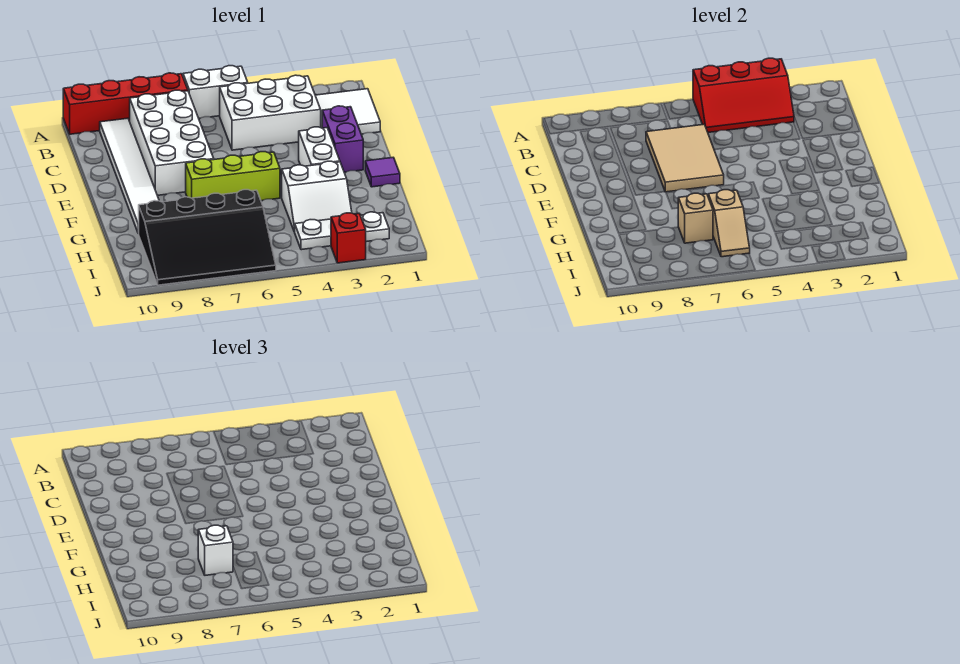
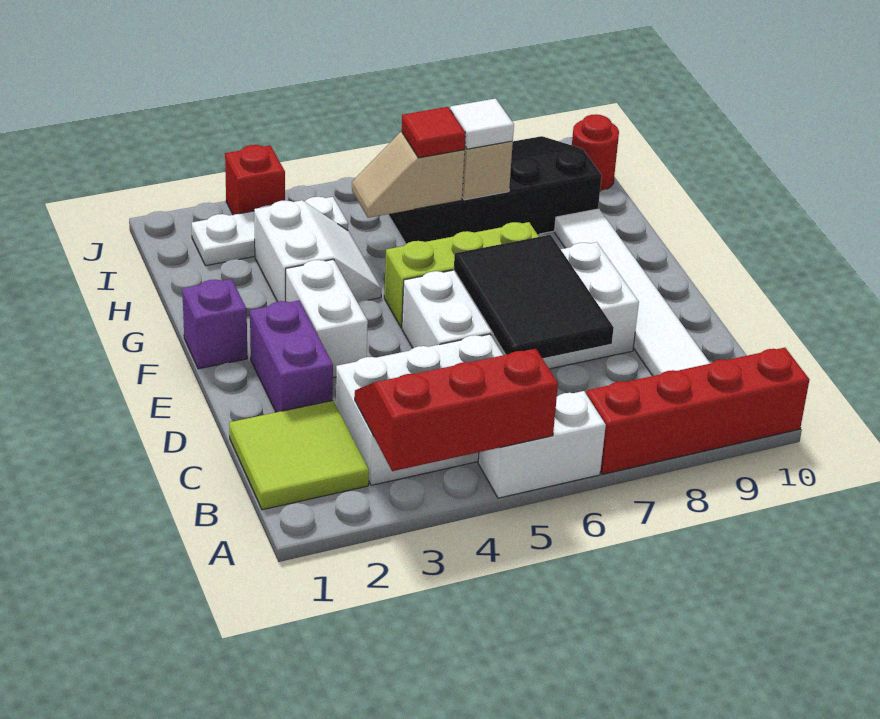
white tile B1:C2 level 1 -> lime tile B1:C2 level 1
white brick B7:E8 level 1 -> white brick D5:E8 level 1
tan tile C6:E7 level 2 -> black tile C6:E7 level 2
purple tile F1 level 1 -> purple brick F1 level 1
white slope G3:H4 level 1 top G -> white slope G3:H4 level 1 top 3
tan slope H6:I6 level 2 top H -> tan slope H5:H6 level 2 top 6
none -> red tile H6 level 3
white brick H7 level 3 -> white tile H7 level 3
none -> red round brick I10 level 1

